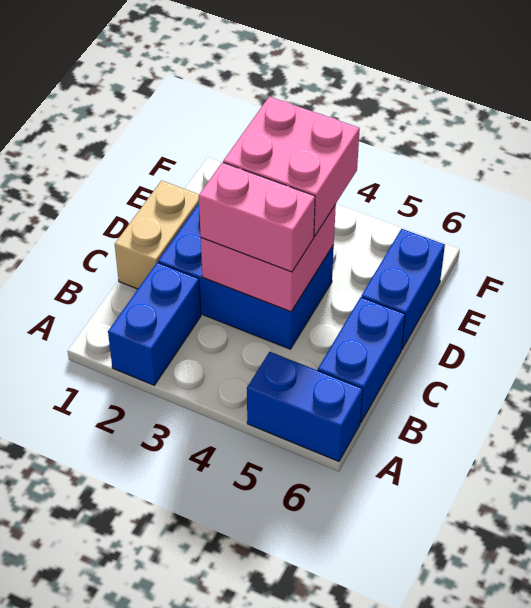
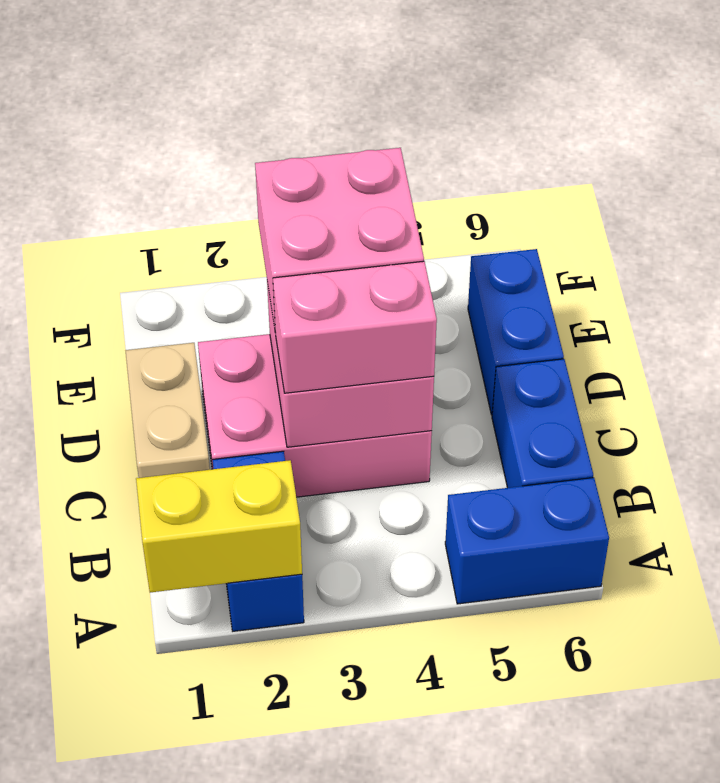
none -> yellow brick A1:A2 level 2
blue brick C2:D4 level 1 -> pink brick C2:D4 level 1

